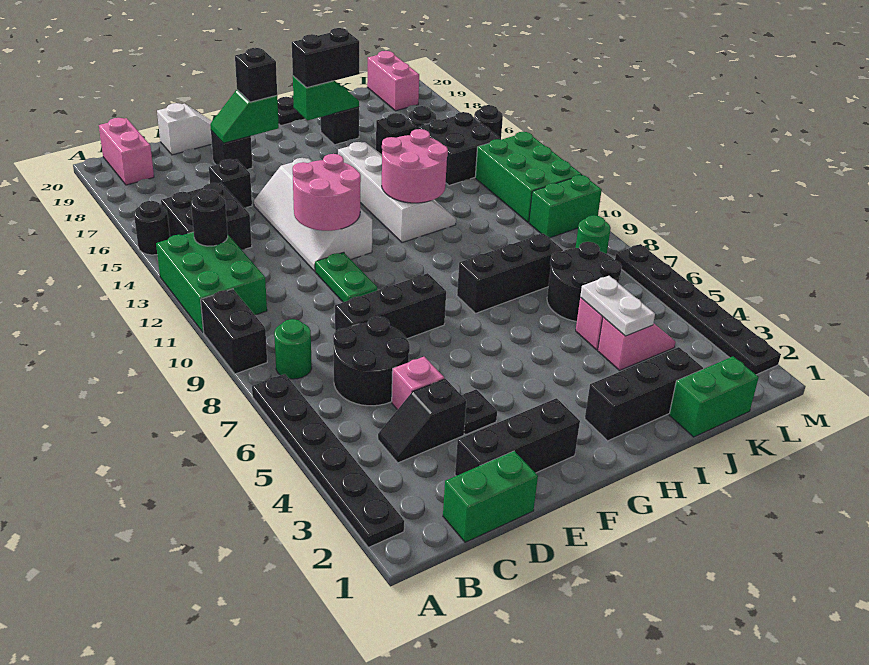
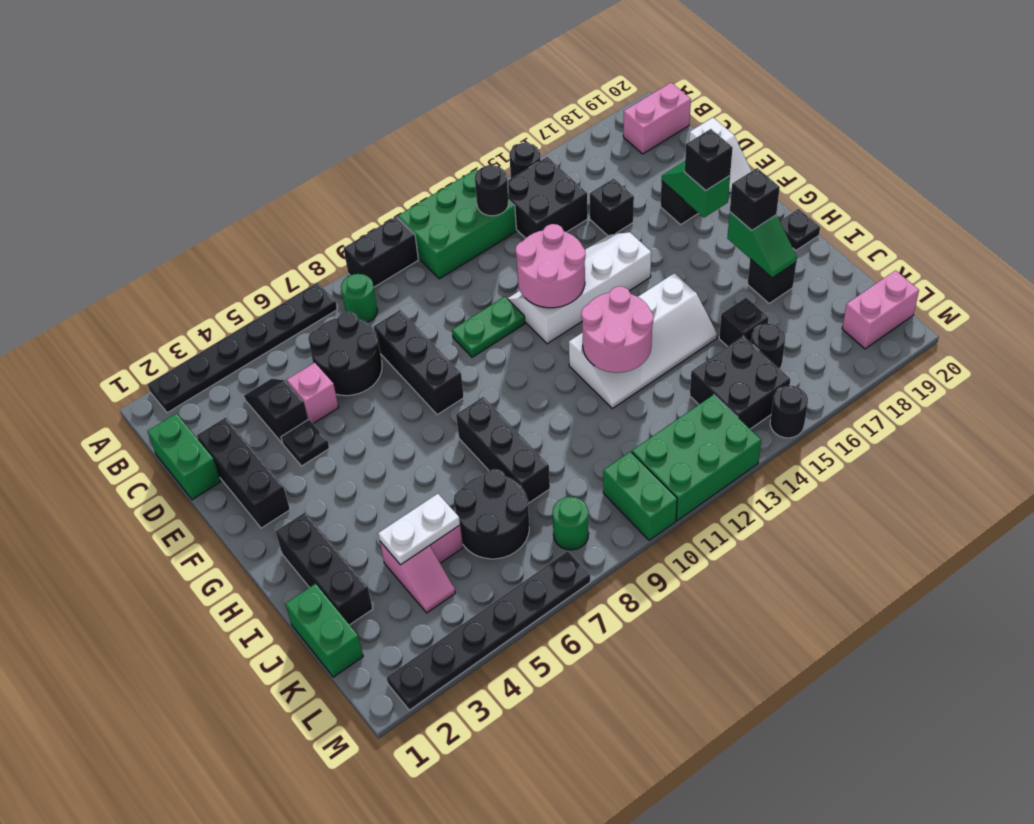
black brick H18:I18 level 3 -> black brick H18 level 3

